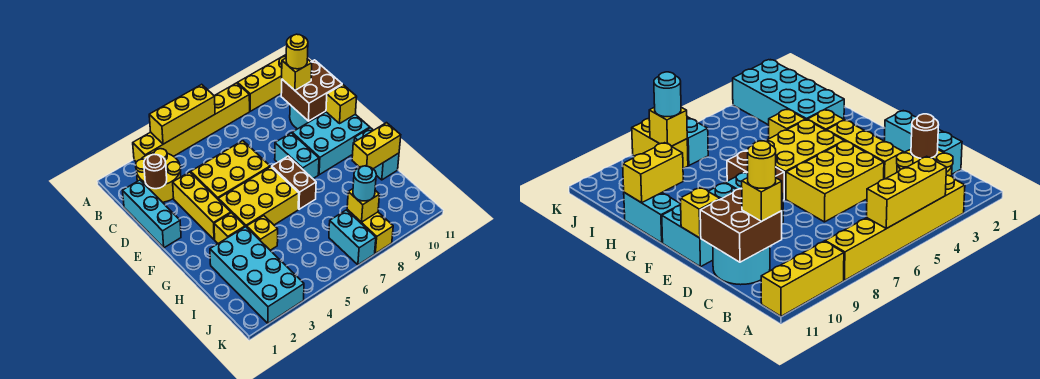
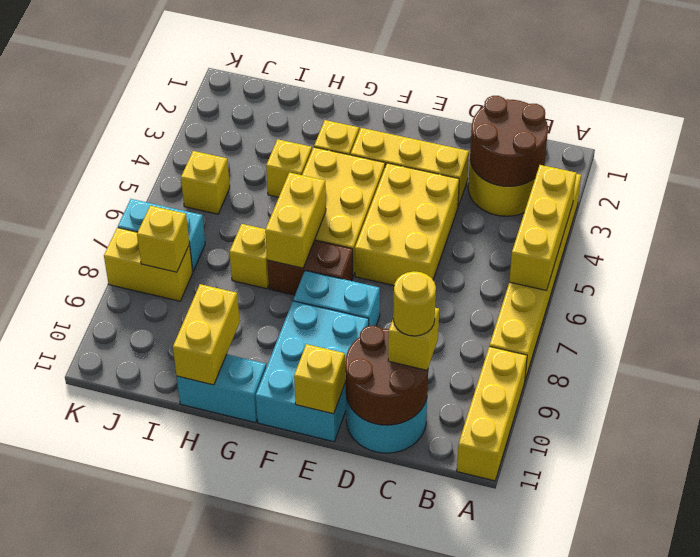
cyan brick C1:E1 level 1 -> none
brown round brick C2 level 2 -> brown round brick B2:C3 level 2
brown brick C10:D11 level 2 -> brown round brick C10:D11 level 2
none -> yellow brick G6:G7 level 2
cyan brick H2:K3 level 1 -> none
none -> yellow brick H7 level 1
none -> yellow brick J5 level 1
cyan round brick J8 level 3 -> none

